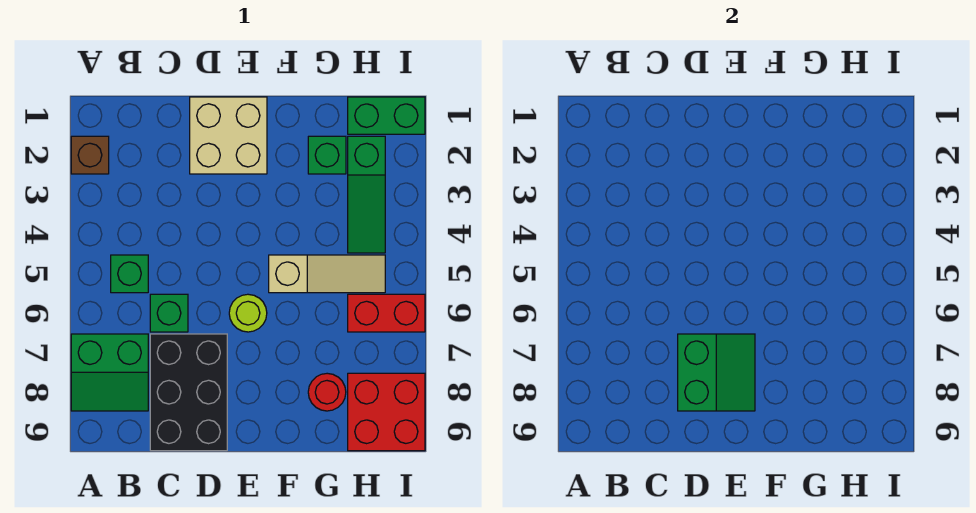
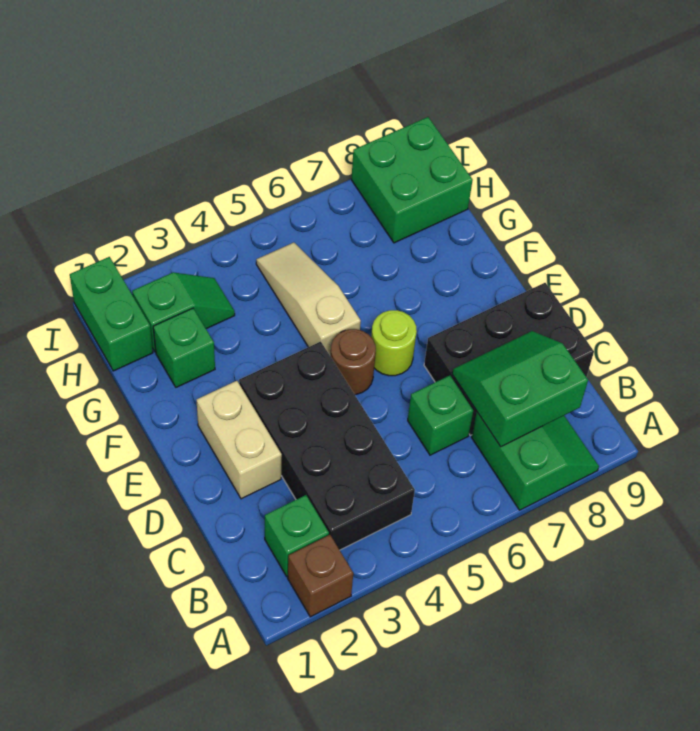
none -> black brick B3:E4 level 1
green brick B5 level 1 -> green brick B2 level 1
tan brick D1:E2 level 1 -> tan brick D2:E2 level 1
green slope D7:E8 level 2 top D -> green slope B7:C8 level 2 top B
none -> brown round brick E5 level 1
red round brick G8 level 1 -> none
green slope H2:H4 level 1 top 2 -> green slope H2:H3 level 1 top 2
red brick H6:I6 level 1 -> none
red brick H8:I9 level 1 -> green brick H8:I9 level 1

